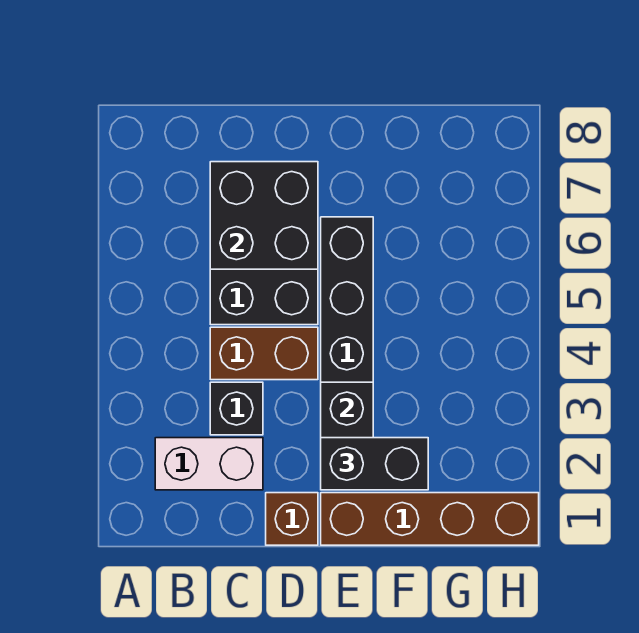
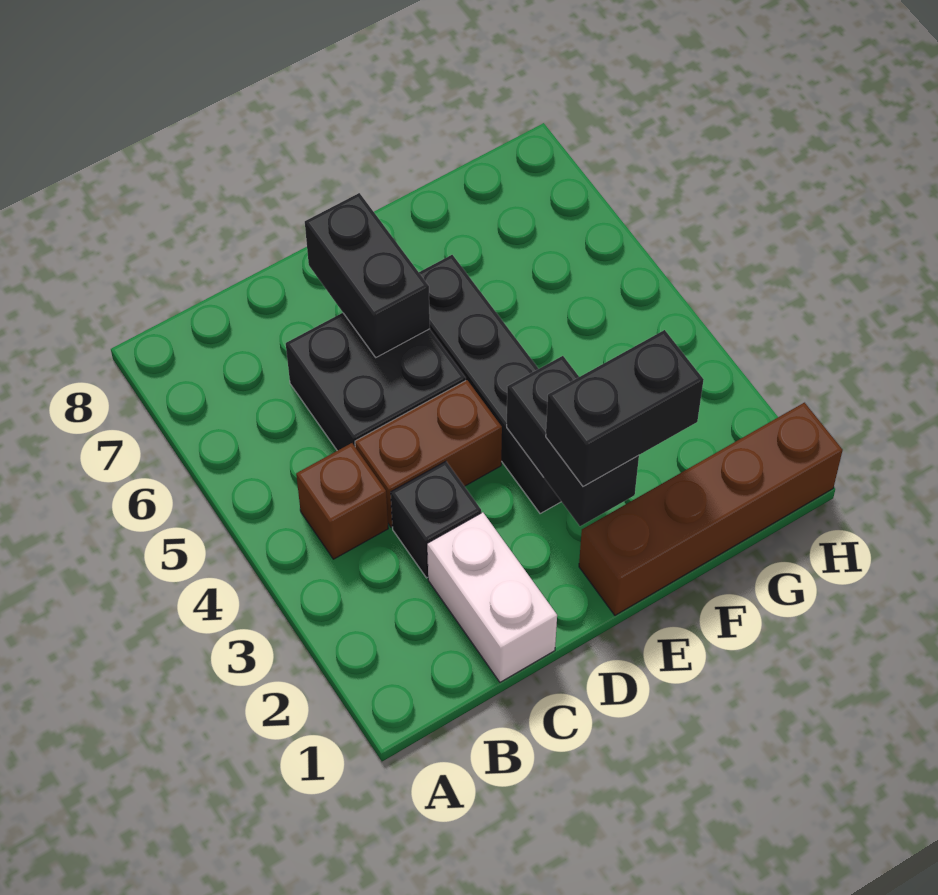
white brick B2:C2 level 1 -> white brick C1:C2 level 1
black brick C6:D7 level 2 -> black brick D6:D7 level 2
brown brick D1 level 1 -> brown brick B4 level 1

